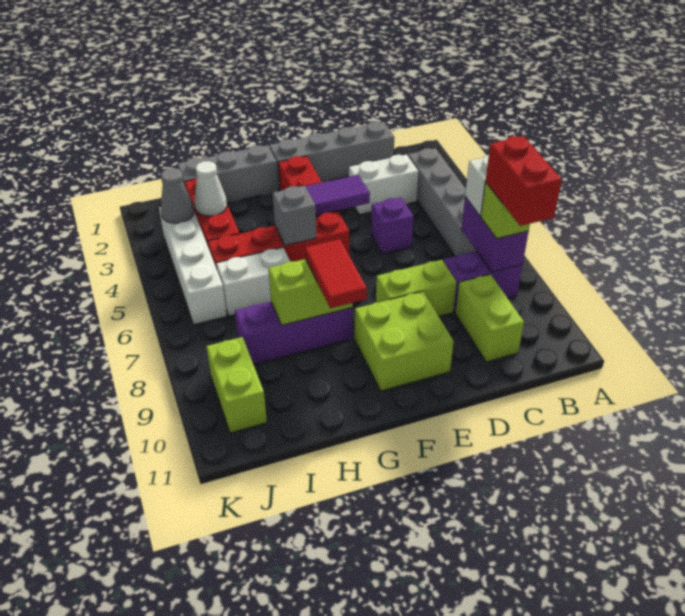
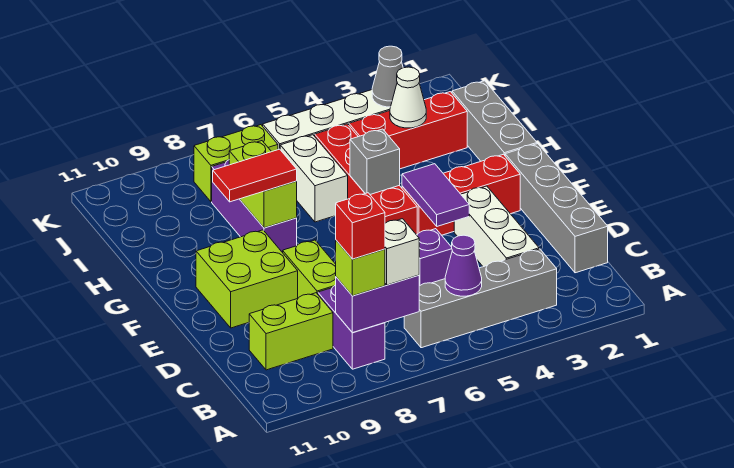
none -> purple cone B5 level 2
red brick B8:B9 level 4 -> red brick B8 level 4
white brick C3:D3 level 1 -> white brick C3:E3 level 1
lime brick J9:J10 level 1 -> lime brick J7:J8 level 1

